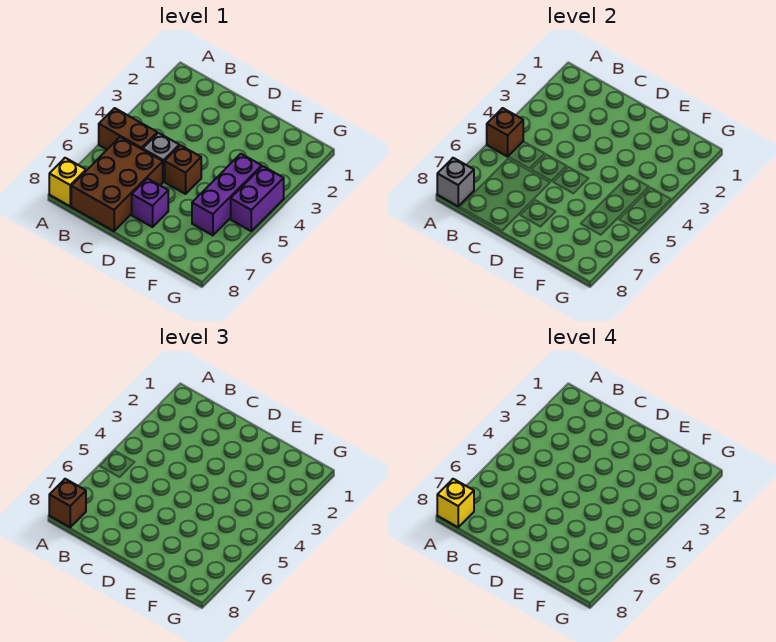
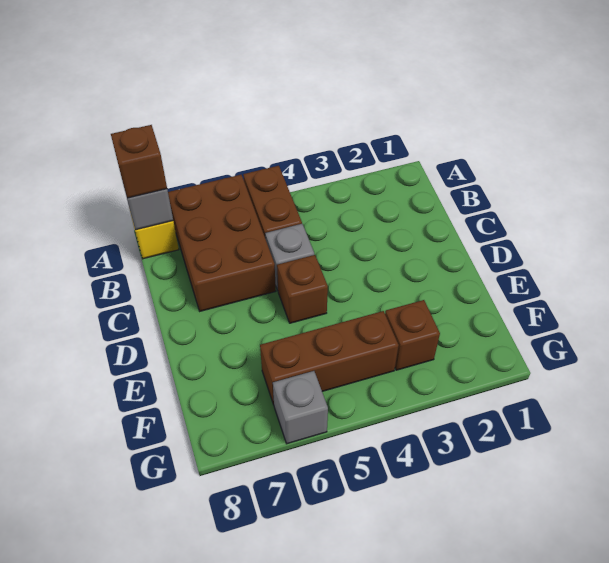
brown brick A5 level 2 -> brown brick F3 level 1
yellow brick A8 level 4 -> none
brown brick B6:C8 level 1 -> brown brick A6:C7 level 1
purple brick D7 level 1 -> none
purple brick F4:F6 level 1 -> brown brick F4:F6 level 1
purple brick G4:G5 level 1 -> none
none -> grey brick G6 level 1

